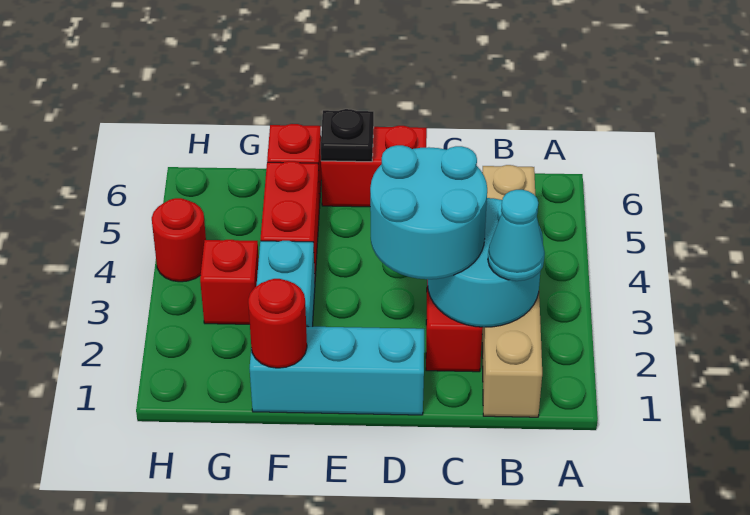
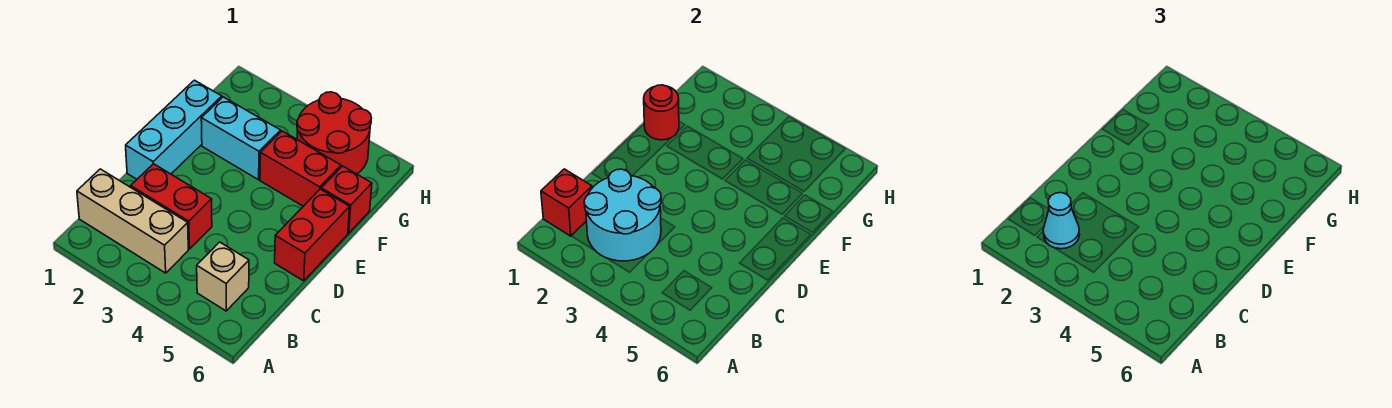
cyan round brick C2:D3 level 3 -> none
black plate E6 level 2 -> none
red brick G3 level 1 -> red brick B1 level 2
red round brick H4 level 1 -> red round brick G4:H5 level 1

